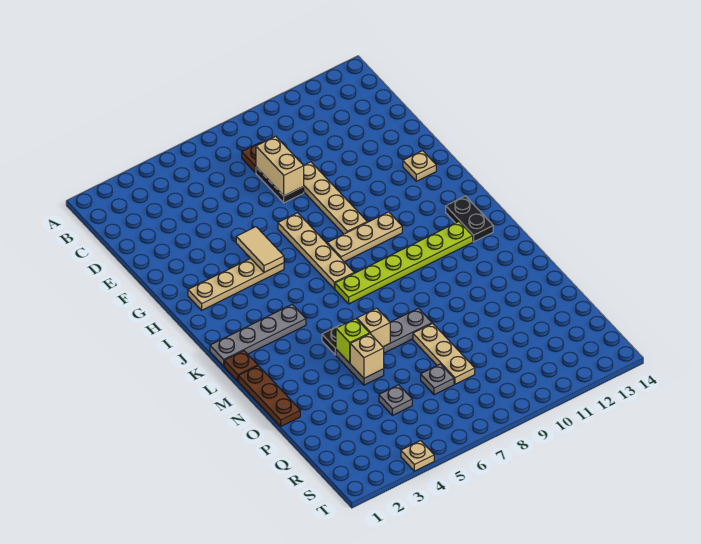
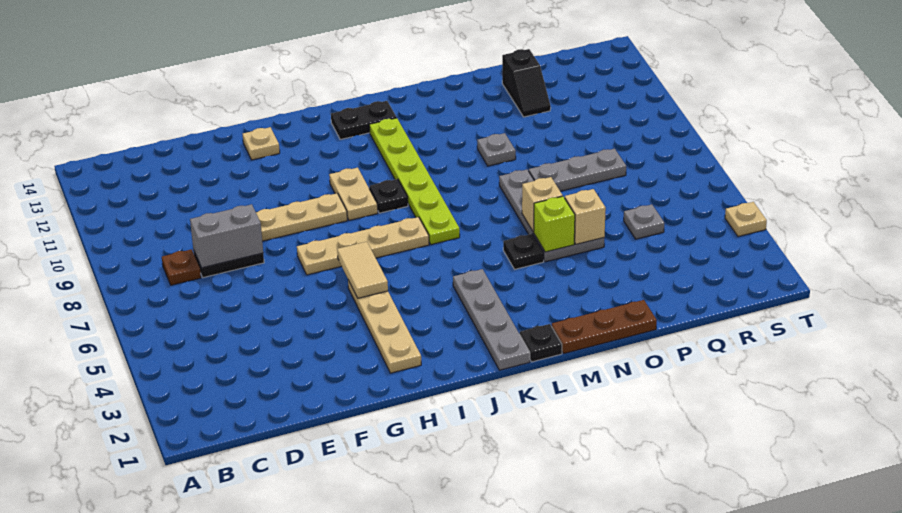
tan brick D8:E8 level 2 -> grey brick D8:E8 level 2
tan tile G5:H5 level 2 -> tan tile H5:H6 level 2
tan plate I8:I10 level 1 -> tan plate I9:I10 level 1
none -> black plate J9 level 1
brown plate L1 level 1 -> black plate L1 level 1
tan plate O8:Q8 level 1 -> grey plate O8:Q8 level 1
none -> black slope P12:P13 level 1 top 13
grey plate Q7 level 1 -> grey plate N10 level 1

